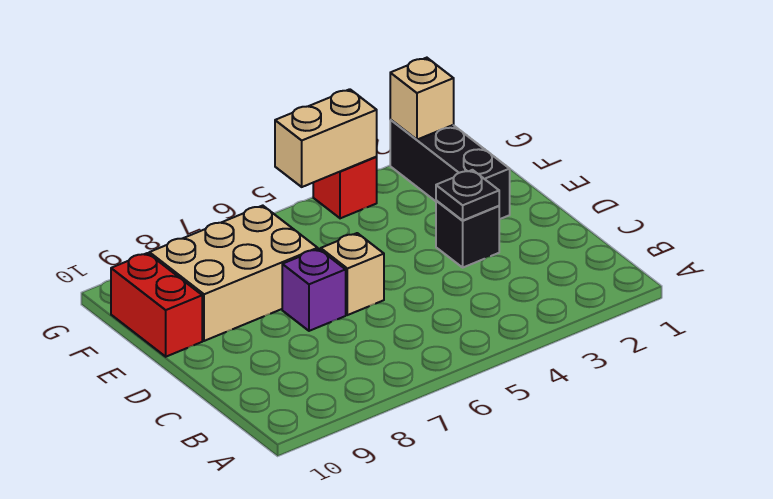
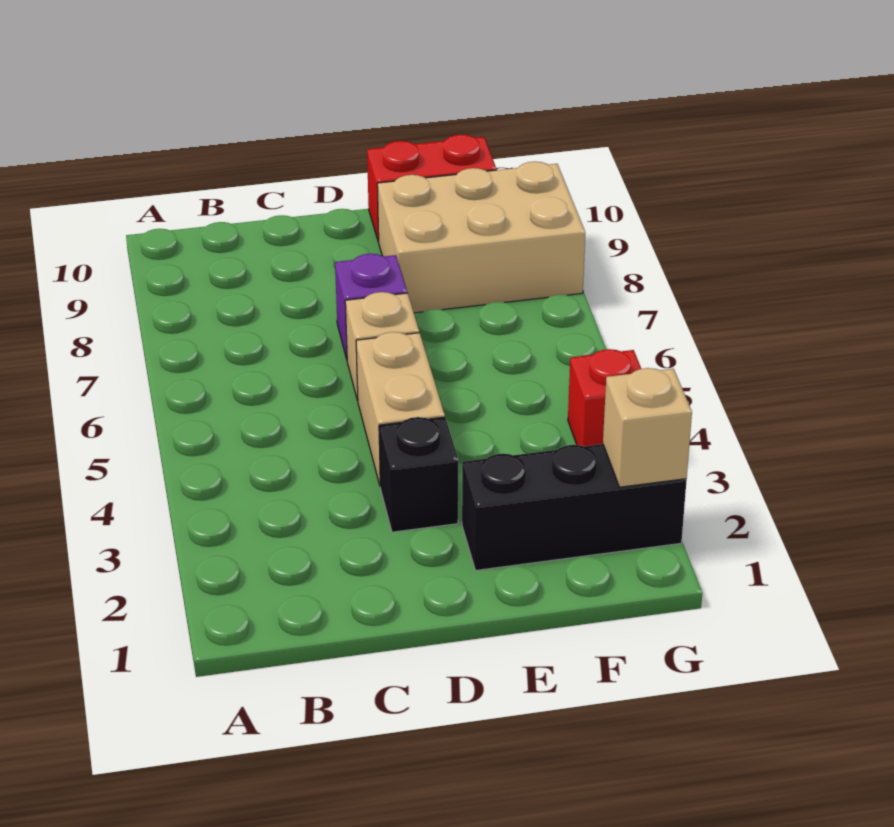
black plate D3 level 2 -> none
tan brick E7:F9 level 1 -> tan brick E8:G9 level 1
tan brick G4:G5 level 2 -> tan brick D4:D5 level 1

